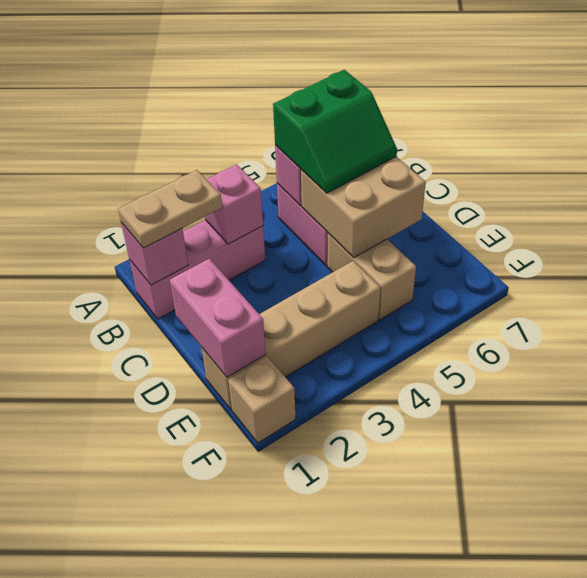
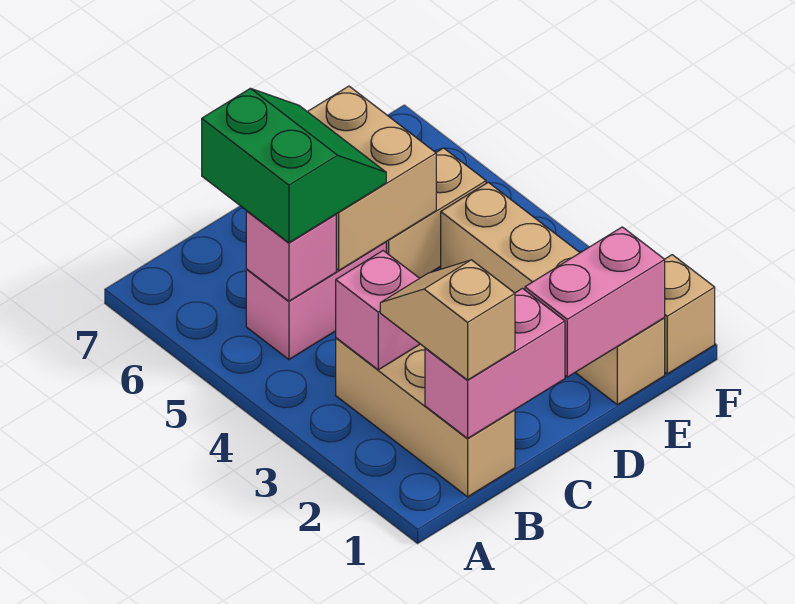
pink brick B1:B3 level 1 -> tan brick B1:B3 level 1
pink brick B1 level 2 -> pink brick B1:C1 level 2
tan plate B1:B2 level 3 -> tan slope B1:B2 level 3 top 1

